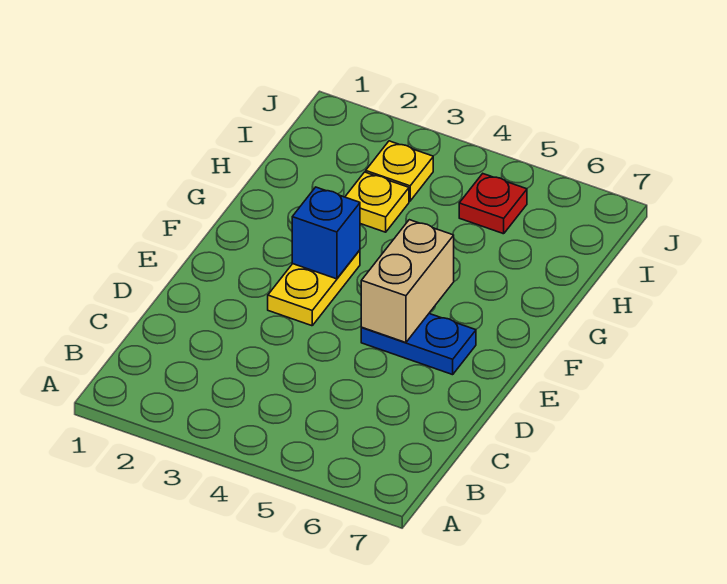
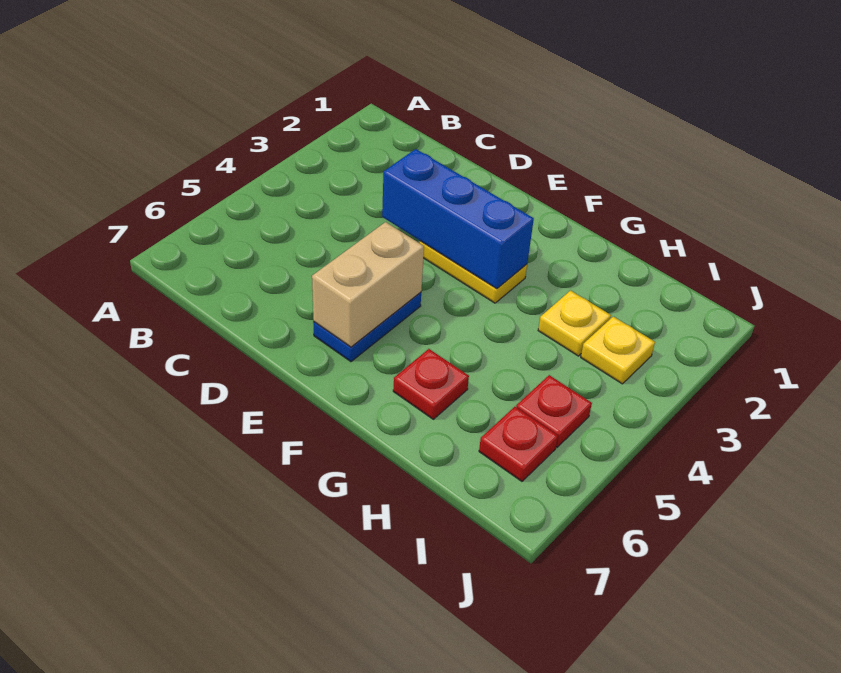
tan brick E5:F5 level 2 -> tan brick E5:E6 level 2
blue brick F3 level 2 -> blue brick D3:F3 level 2
none -> red plate G6 level 1
none -> red plate I6 level 1

